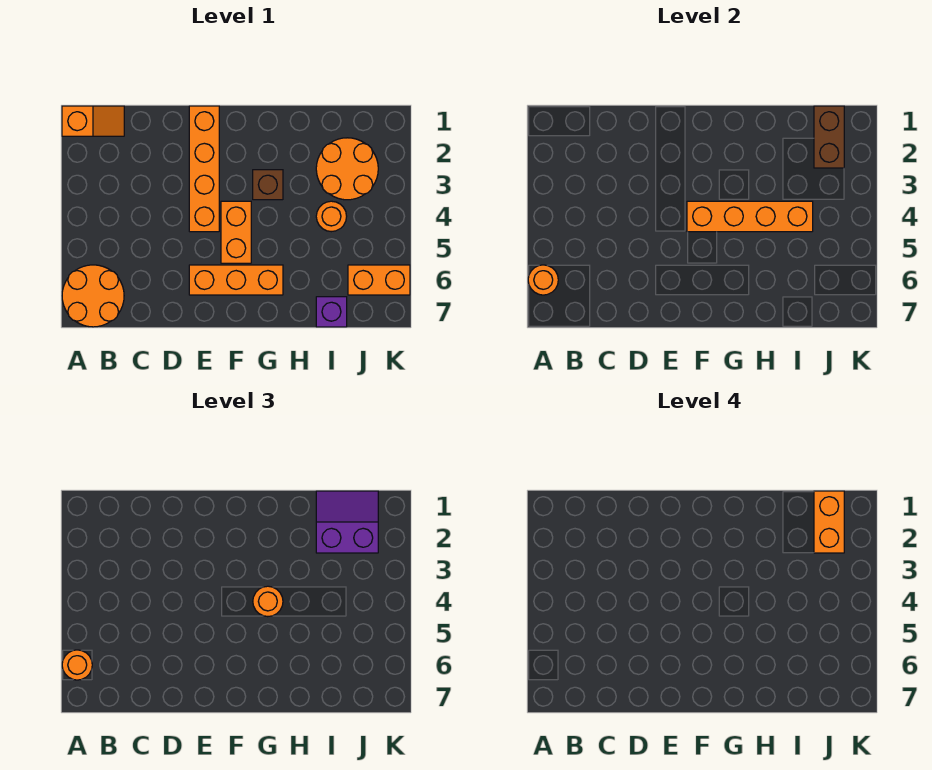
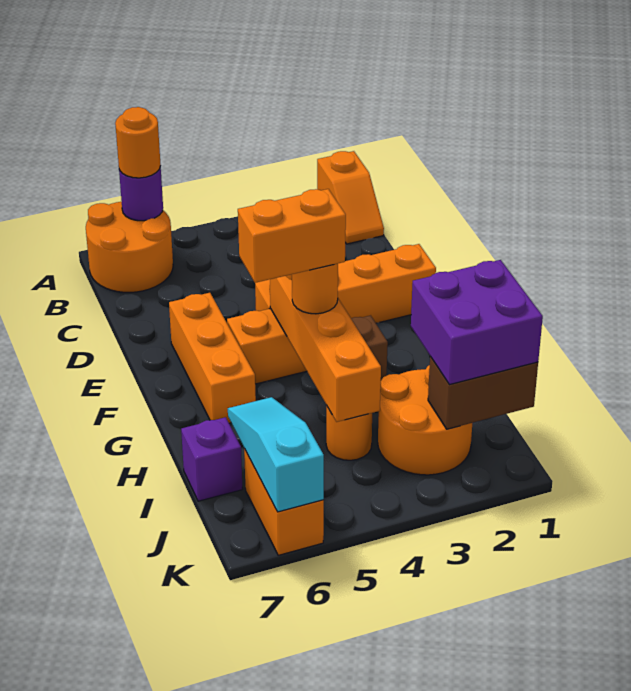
orange round brick A6 level 2 -> purple round brick A6 level 2
purple slope I1:J2 level 3 top 2 -> purple brick I1:J2 level 3
none -> cyan slope I6:K6 level 2 top K
orange brick J1:J2 level 4 -> orange brick G4:G5 level 4

